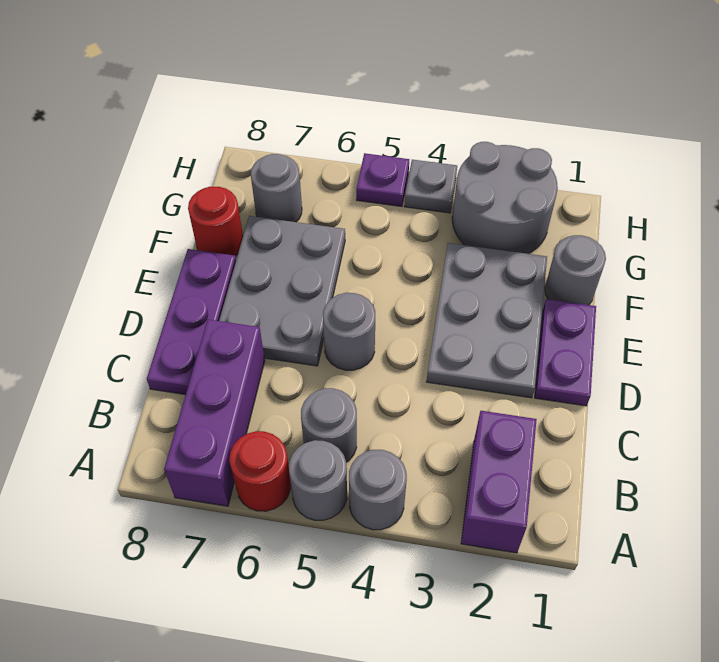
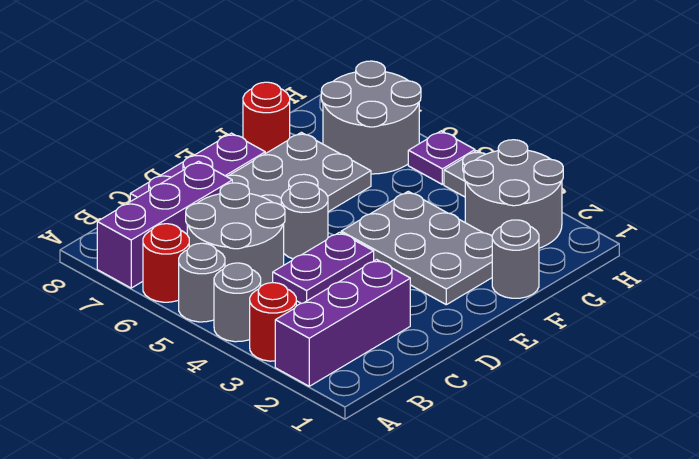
purple brick A2:B2 level 1 -> purple brick A2:C2 level 1
none -> red round brick A3 level 1
grey round brick B5 level 1 -> grey round brick B5:C6 level 1
purple plate D1:E1 level 1 -> purple plate C4:D4 level 1
grey plate D2:F3 level 1 -> grey plate E2:F4 level 1
grey round brick G7 level 1 -> grey round brick G6:H7 level 1

